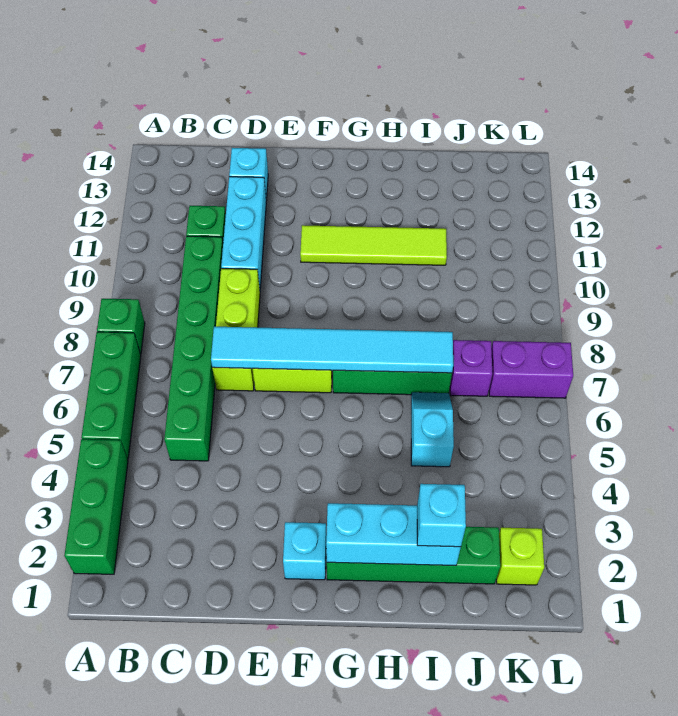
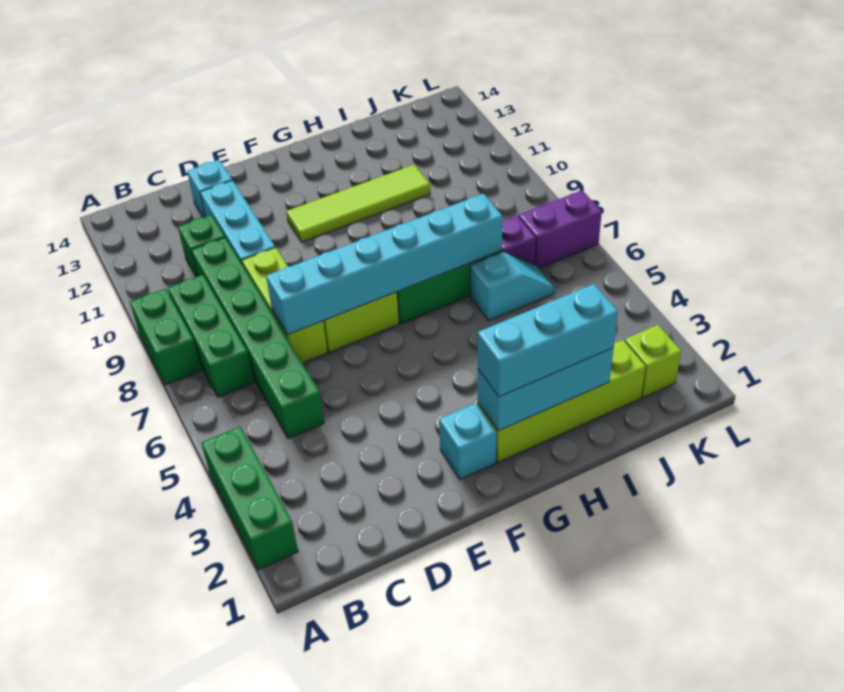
green brick A5:A7 level 1 -> green brick B7:B9 level 1
green brick A8 level 1 -> green brick A8:A9 level 1
cyan tile D7:I7 level 2 -> cyan brick D7:I7 level 2
green brick G2:J2 level 1 -> lime brick G2:J2 level 1
cyan brick I2 level 3 -> cyan brick G2:I2 level 3
cyan slope I5:I6 level 1 top 5 -> cyan slope I6:J6 level 1 top I

